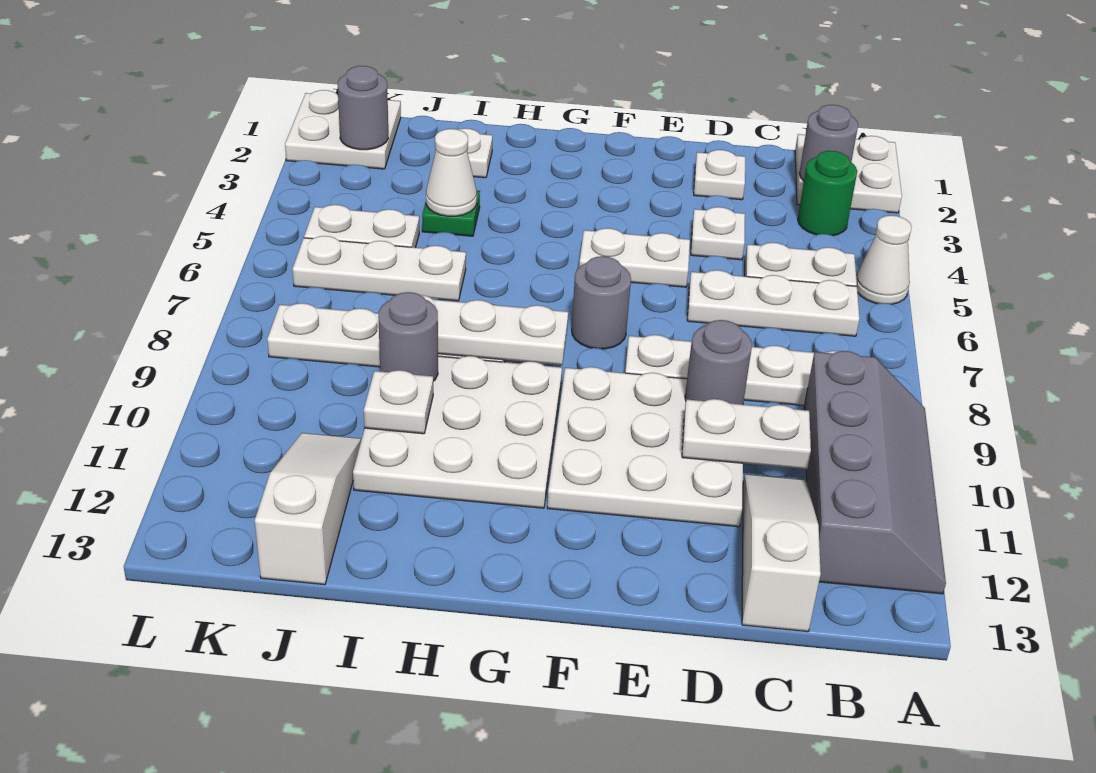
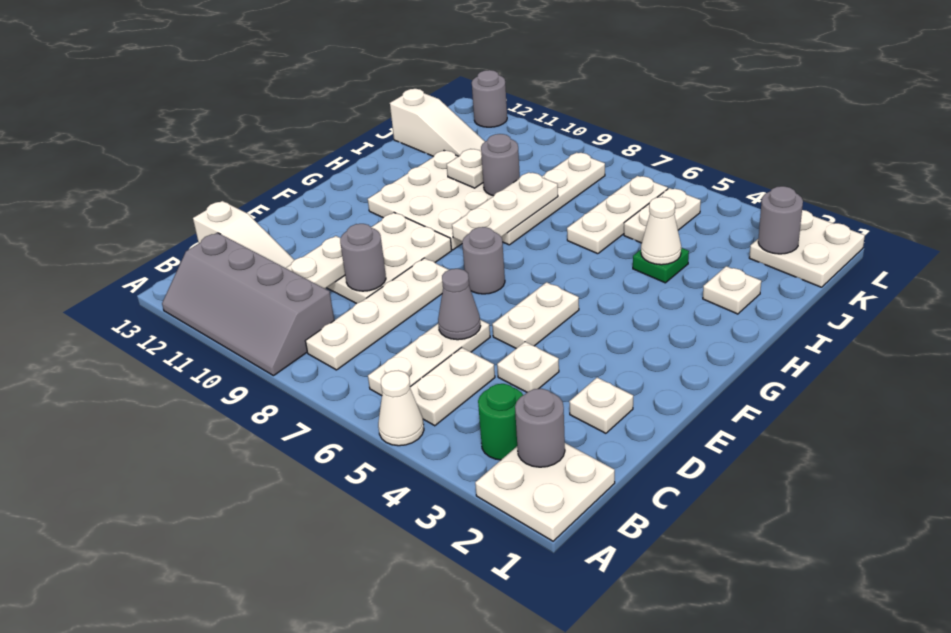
none -> grey cone D6 level 2
white plate D9:F11 level 1 -> white plate D9:F10 level 1
none -> grey round brick L12 level 1

